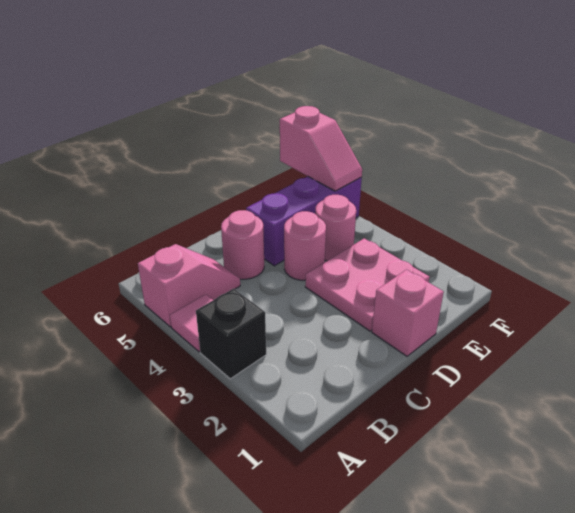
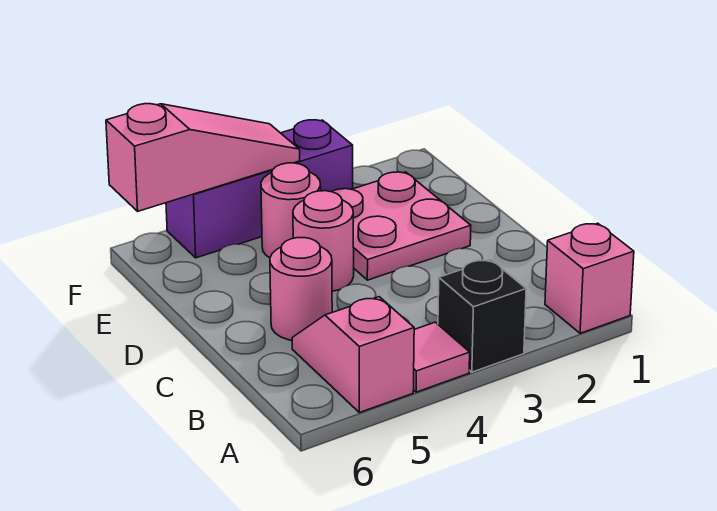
pink brick D1 level 1 -> pink brick A1 level 1
purple brick D5:F5 level 1 -> purple brick F3:F5 level 1
pink slope F5:F6 level 2 top 6 -> pink slope F4:F6 level 2 top 6

